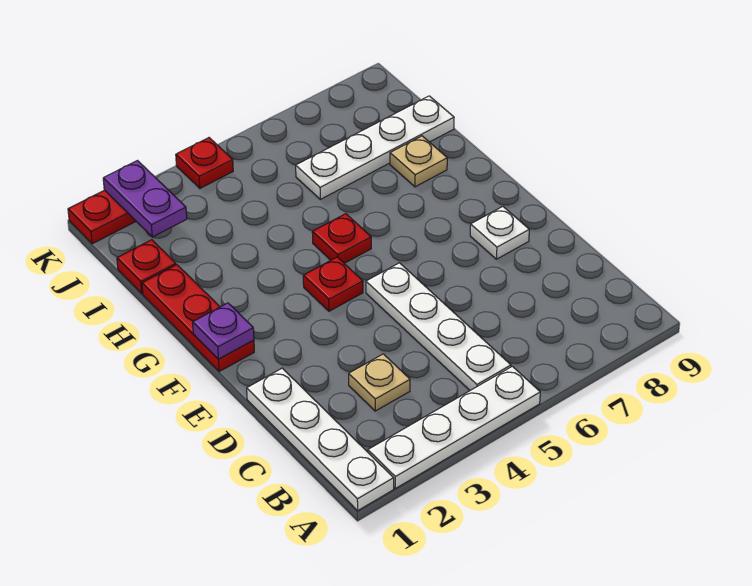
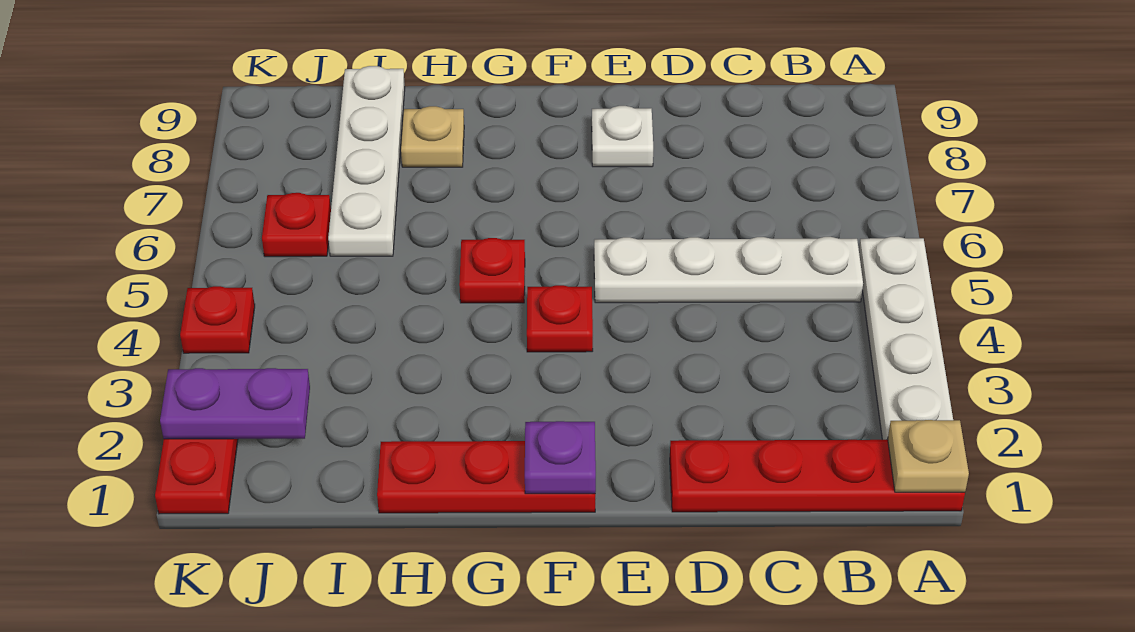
white plate A1:D1 level 1 -> red plate A1:D1 level 1
tan plate C3 level 1 -> tan plate A1 level 2
red plate I1 level 1 -> red plate J6 level 1

